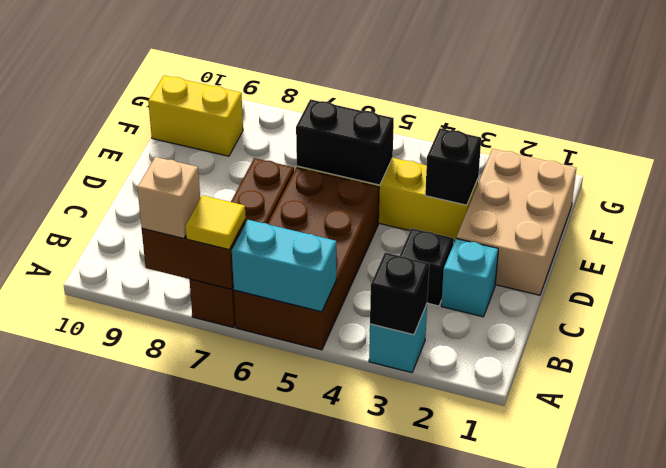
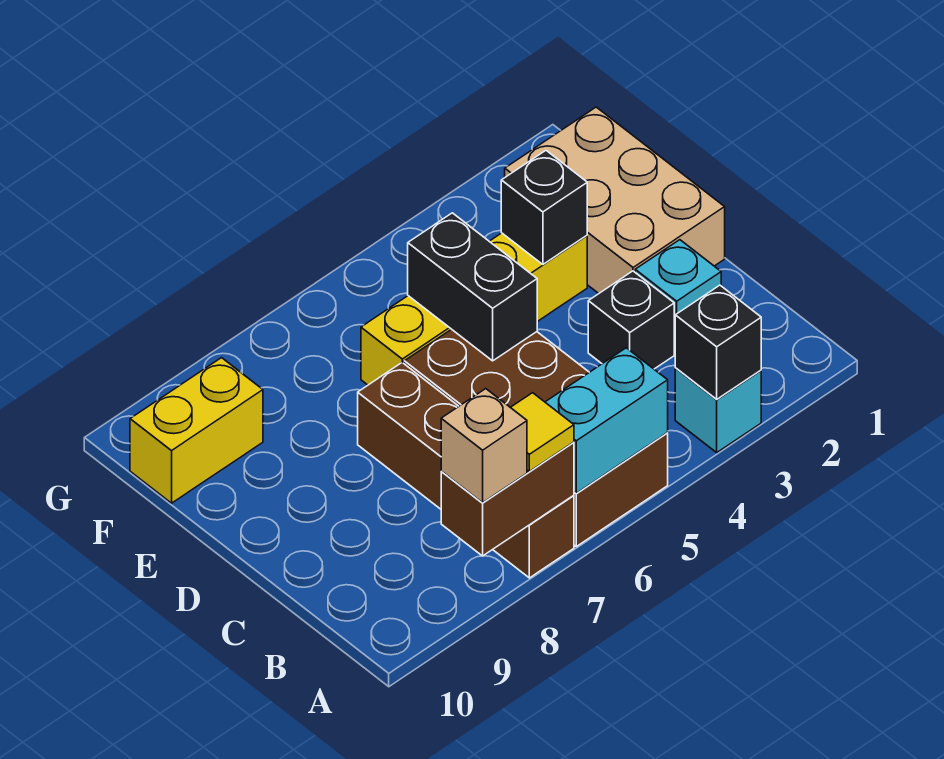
black brick E5:E6 level 2 -> black brick D5:E5 level 2

